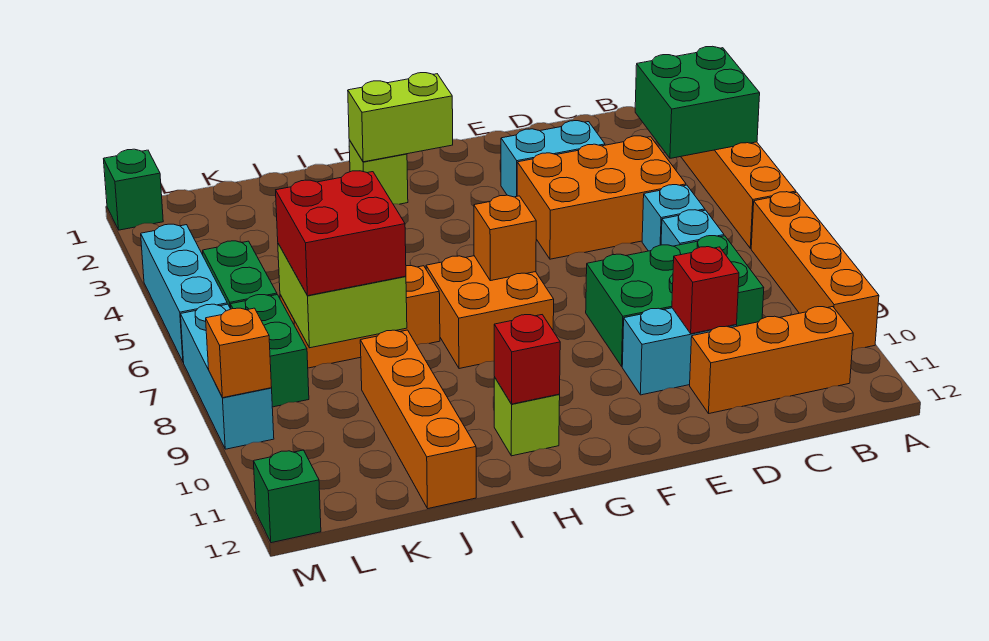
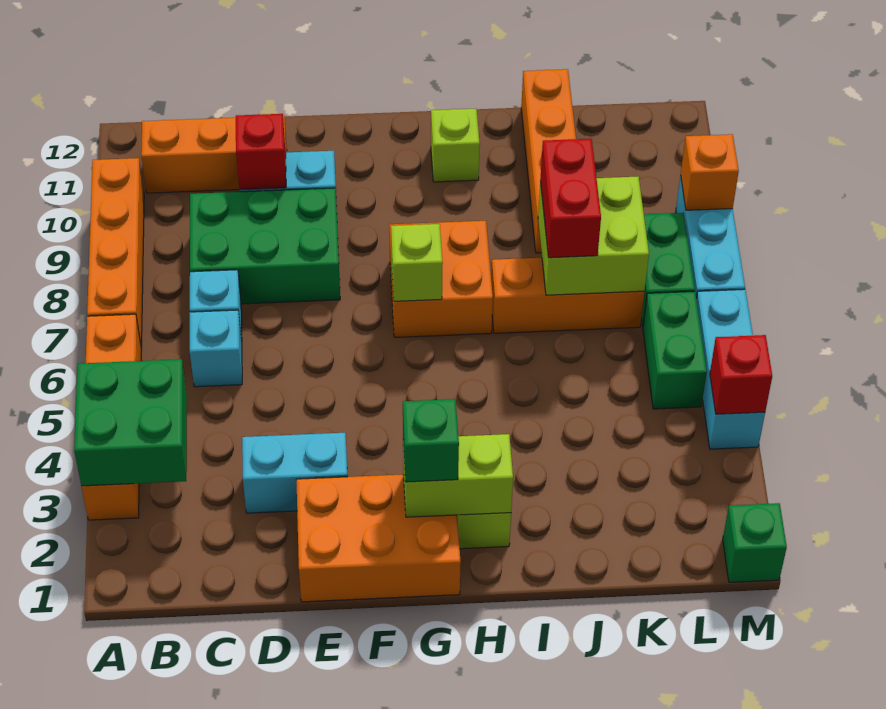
orange brick C4:E5 level 1 -> orange brick E1:G2 level 1
orange brick G7 level 2 -> lime brick G7 level 2
red brick H11 level 2 -> red brick M4 level 2
red brick J7:K8 level 3 -> red brick J7:J8 level 3
green brick M12 level 1 -> green brick G2 level 3

